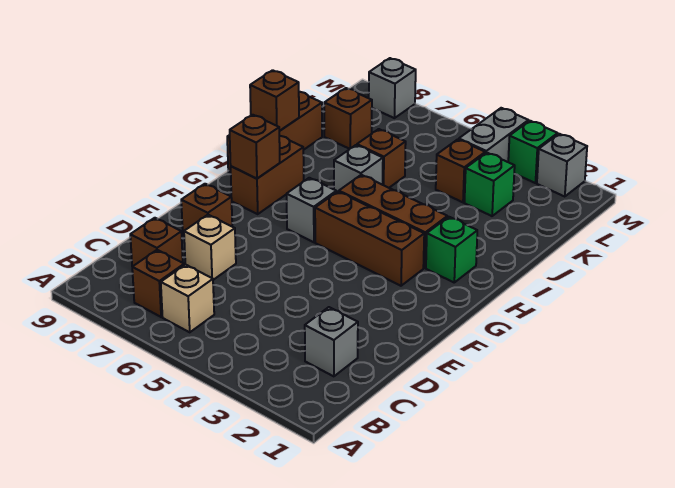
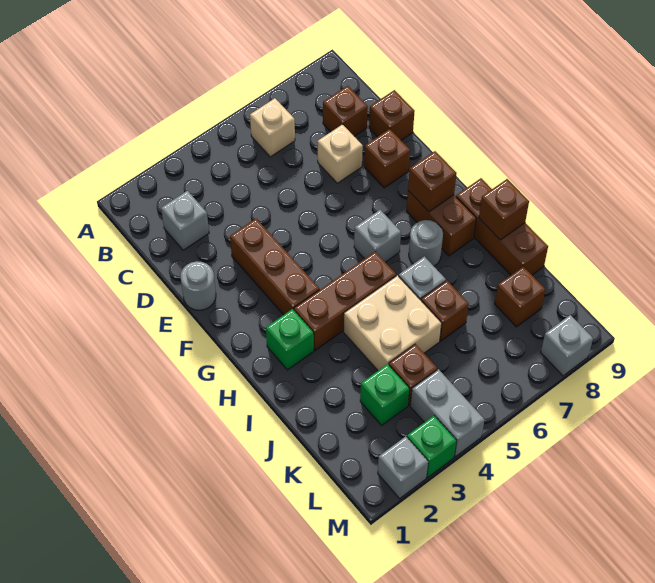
brown brick B7 level 1 -> brown brick D9 level 1
none -> grey round brick E1 level 1
brown brick G3:G5 level 1 -> brown brick E3:G3 level 1
none -> grey round brick H7 level 1
none -> tan brick I4:J5 level 1

